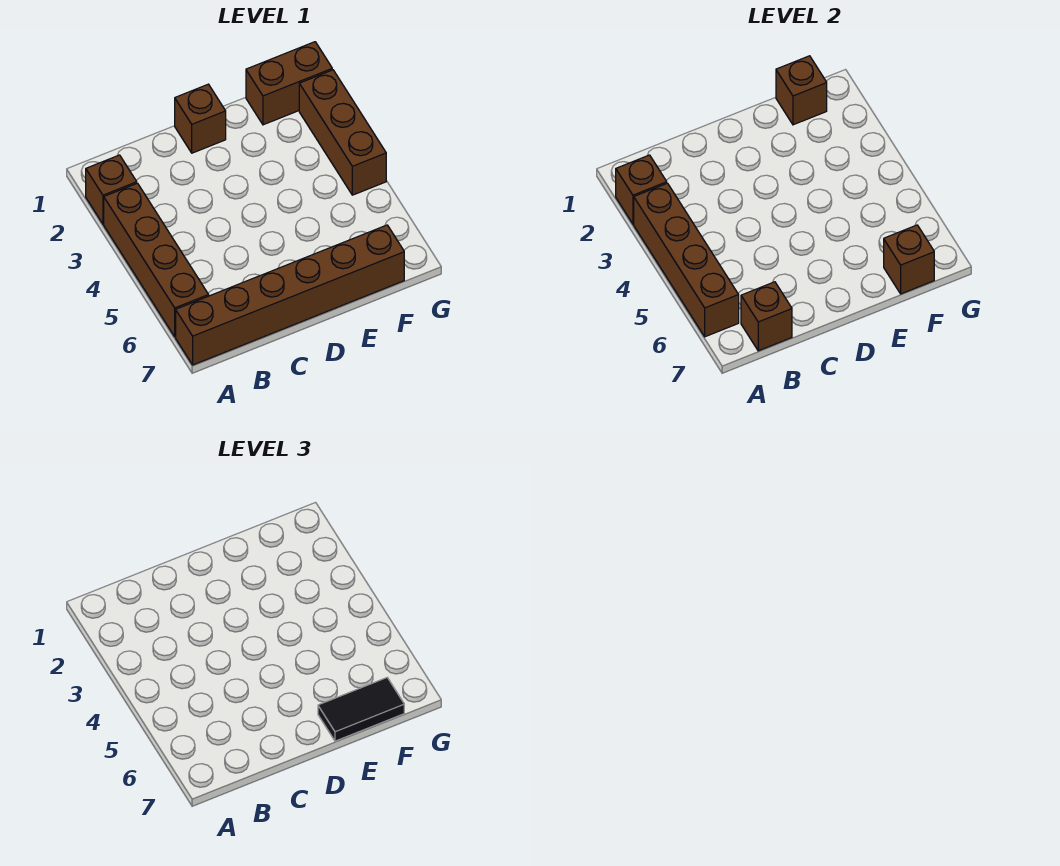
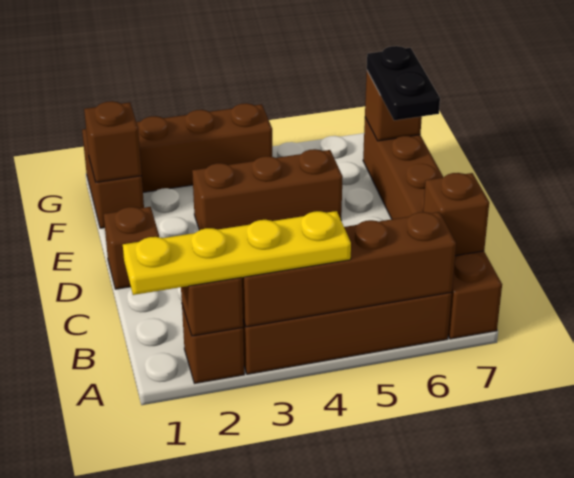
none -> yellow plate A1:A4 level 3
none -> brown brick E3:E5 level 1
black tile E7:F7 level 3 -> black plate E7:F7 level 3

